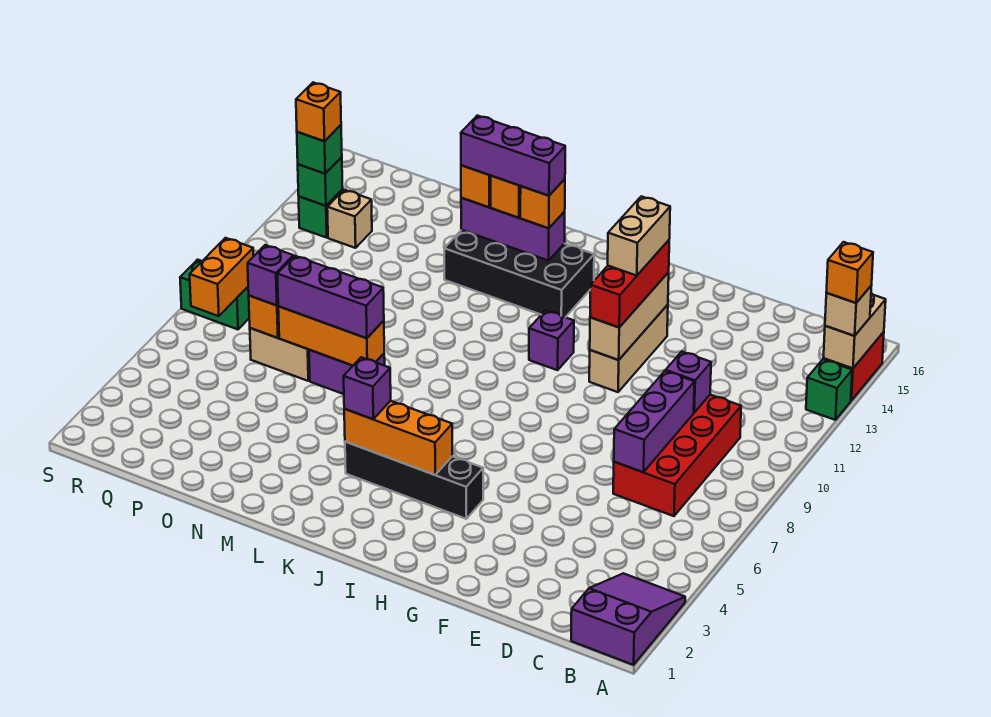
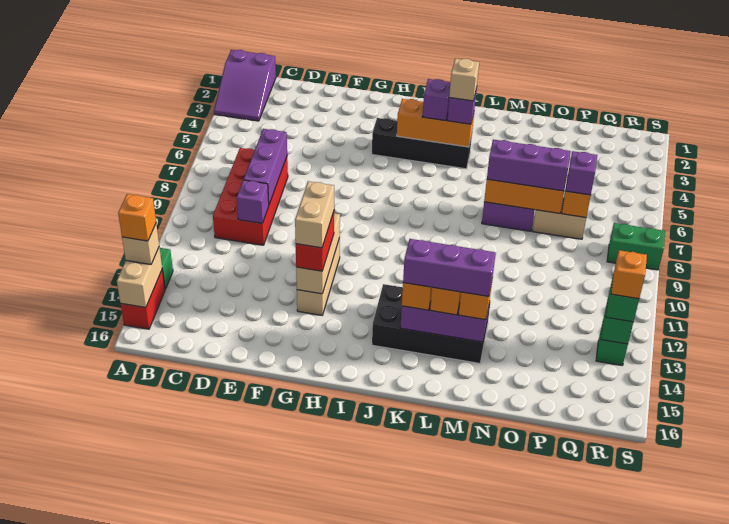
red brick G11:G13 level 3 -> red brick G12:G13 level 3
purple brick I11 level 1 -> purple brick J4 level 3
tan brick Q13 level 1 -> tan brick K4 level 4
orange brick R7:R8 level 2 -> none

